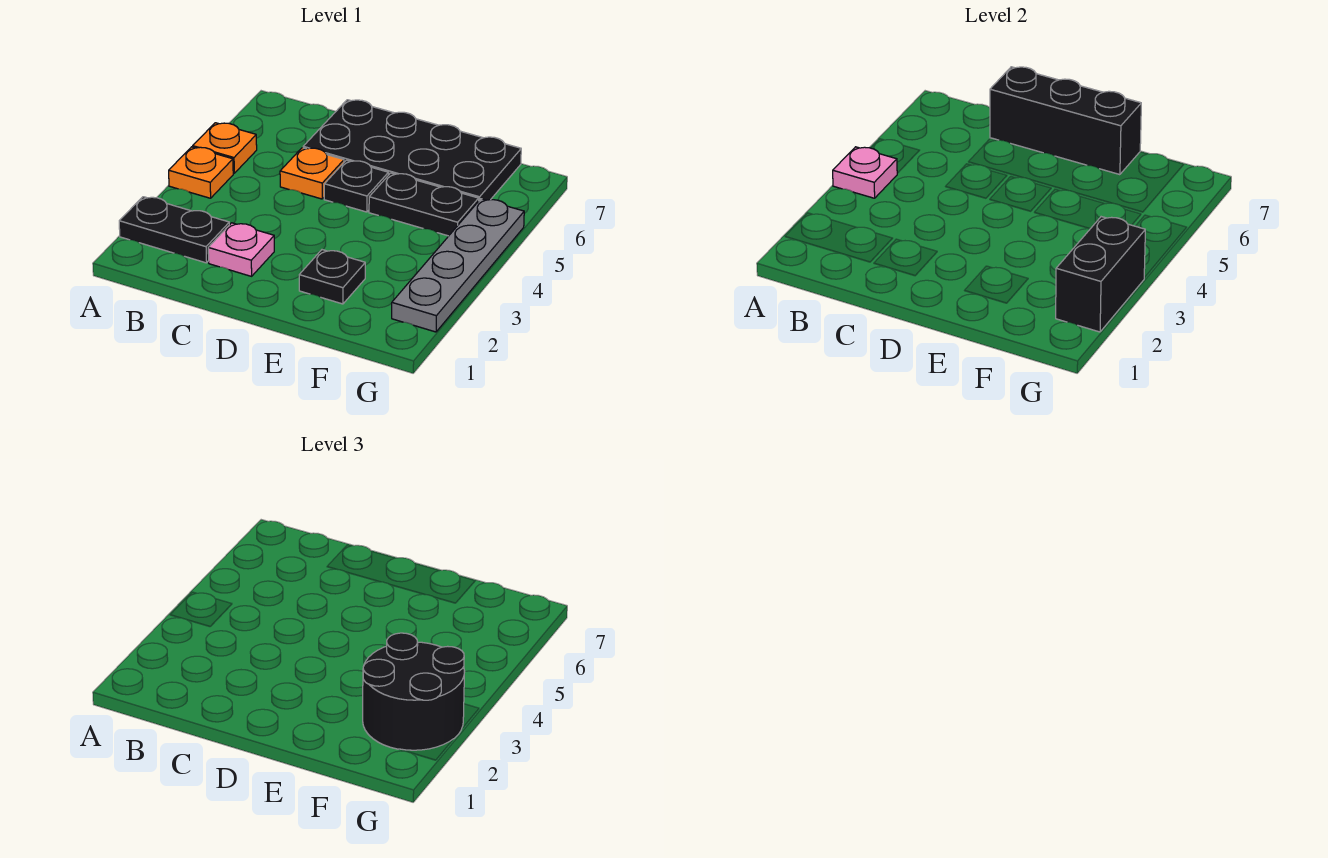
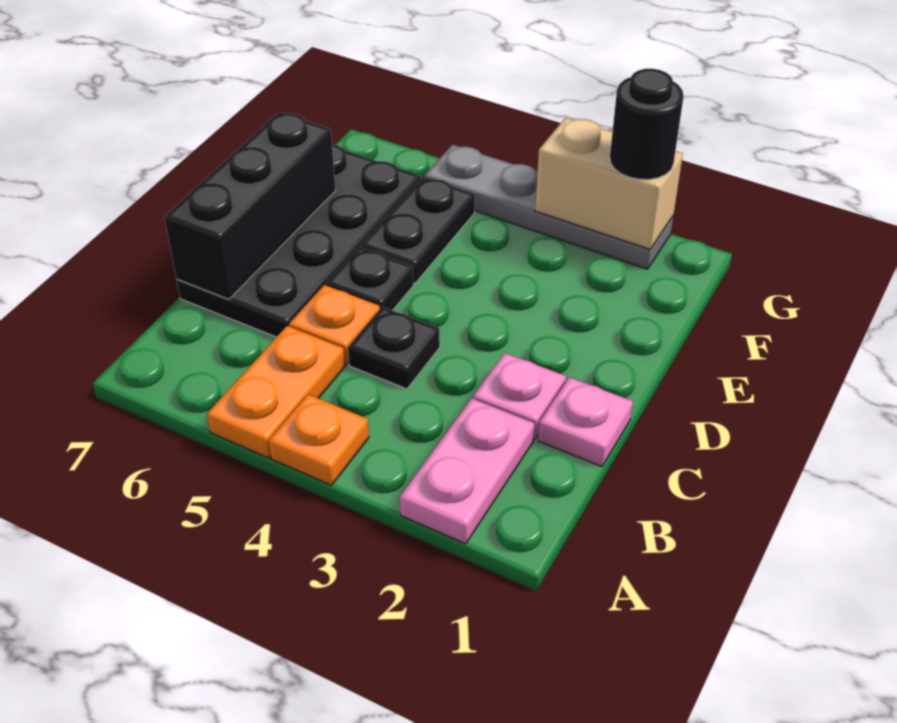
black plate A2:B2 level 1 -> pink plate A2:B2 level 1
pink plate A4 level 2 -> pink plate C1 level 1
orange plate A5 level 1 -> orange plate A5:B5 level 1
black plate E2 level 1 -> black plate C4 level 1
black round brick F2:G3 level 3 -> black round brick G2 level 3
black brick G2:G3 level 2 -> tan brick G2:G3 level 2

